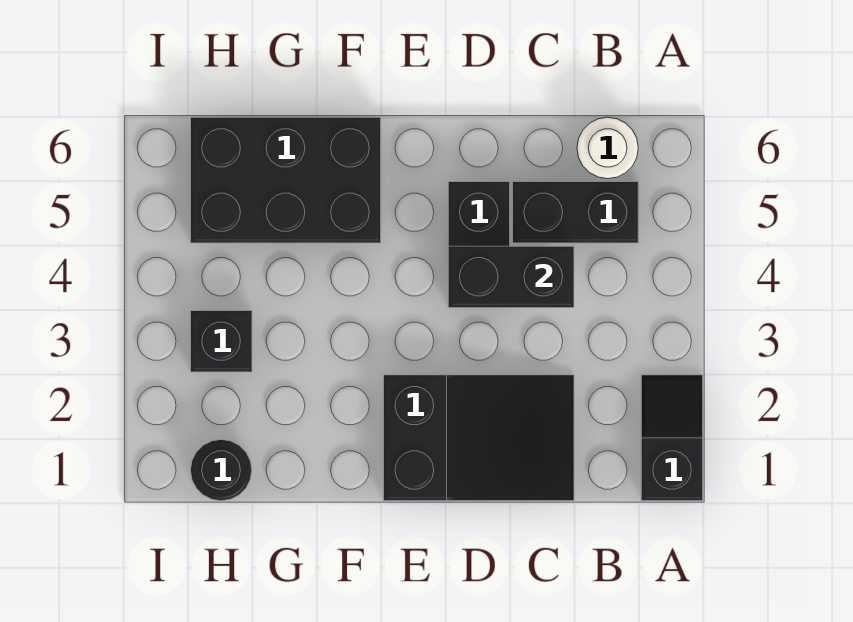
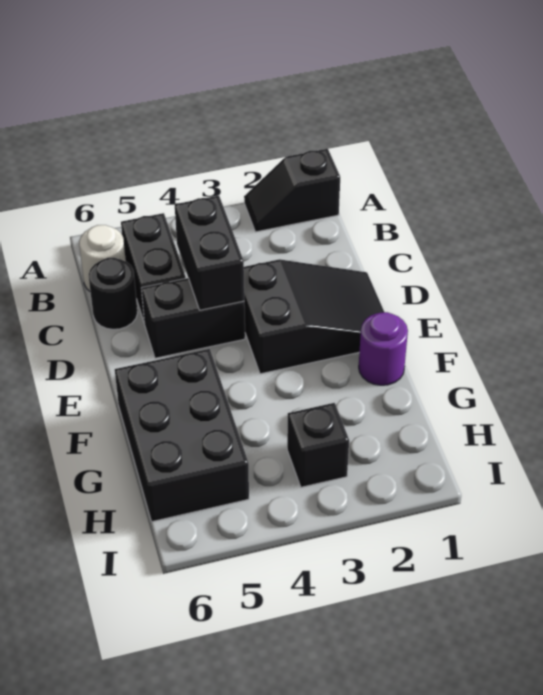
black slope C1:E2 level 1 top E -> black slope D1:E3 level 1 top 3
none -> purple round brick F1 level 1
black round brick H1 level 1 -> black round brick C6 level 1

